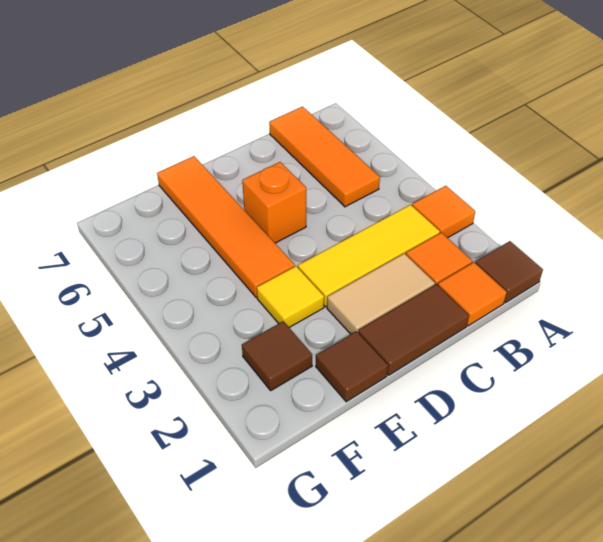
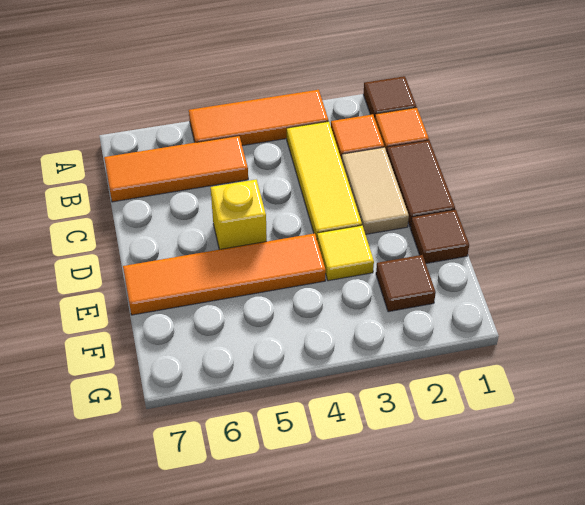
orange tile A3 level 1 -> orange tile A3:A5 level 1
orange brick D5 level 1 -> yellow brick D5 level 1

